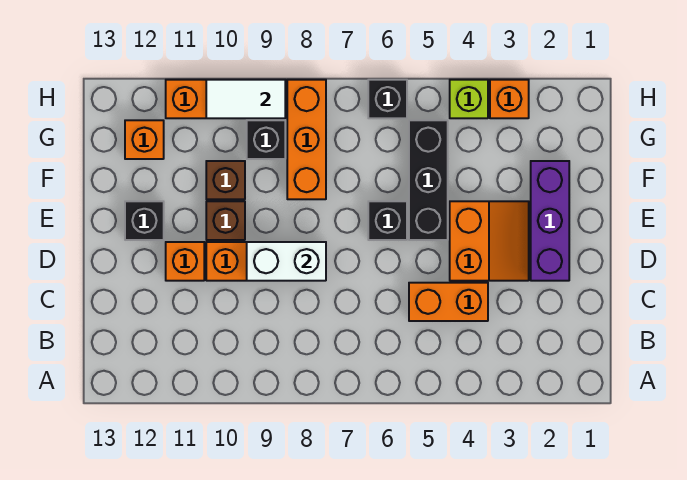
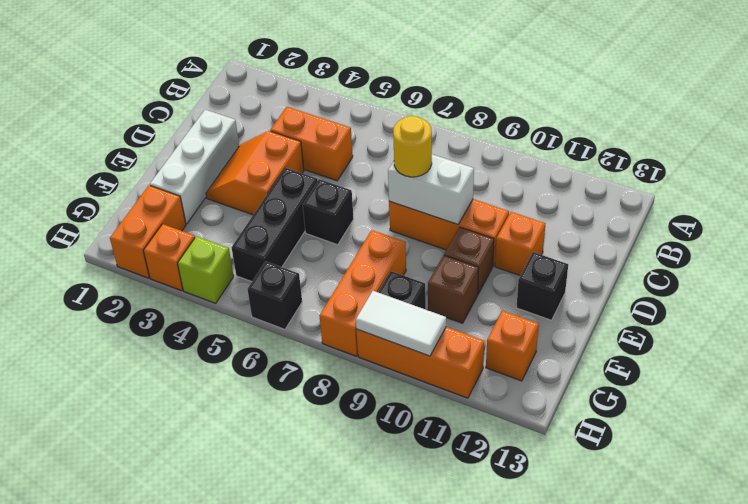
purple brick D2:F2 level 1 -> white brick D2:F2 level 1
none -> yellow round brick D8 level 3
none -> orange brick G2:H2 level 1

